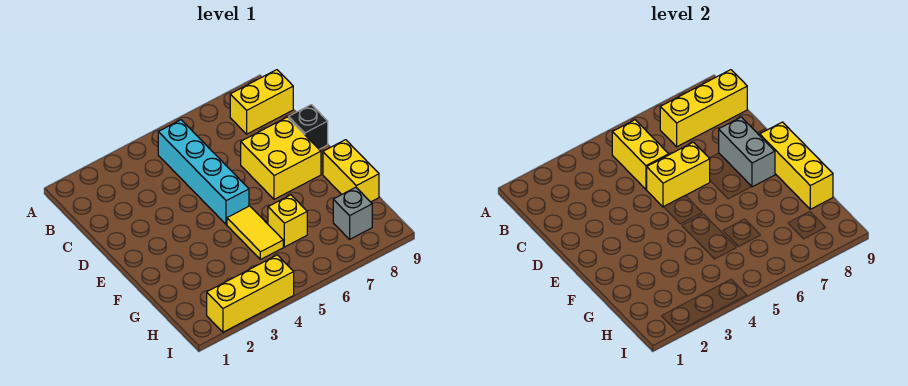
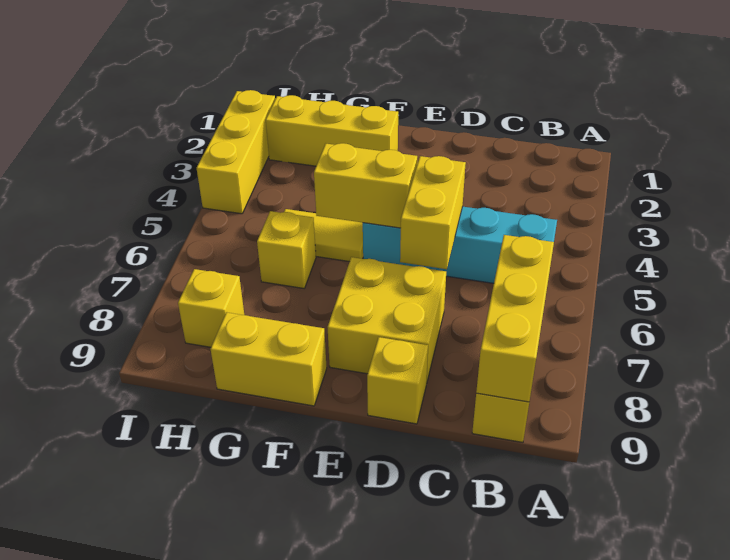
yellow brick B5:C5 level 2 -> yellow brick E5:F5 level 2
grey brick D8:E8 level 2 -> none
black brick D9 level 1 -> yellow brick D9 level 1
yellow brick E9:G9 level 2 -> yellow brick F2:H2 level 1
grey brick H8 level 1 -> yellow brick H8 level 1

